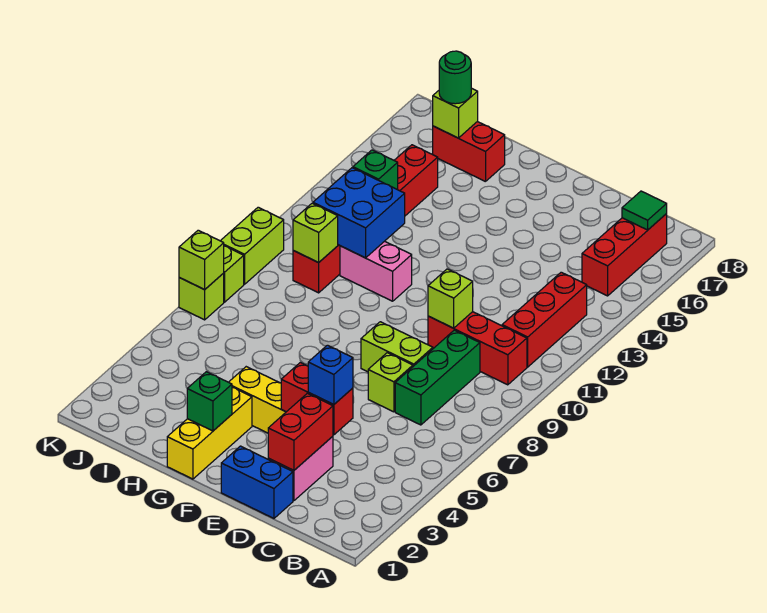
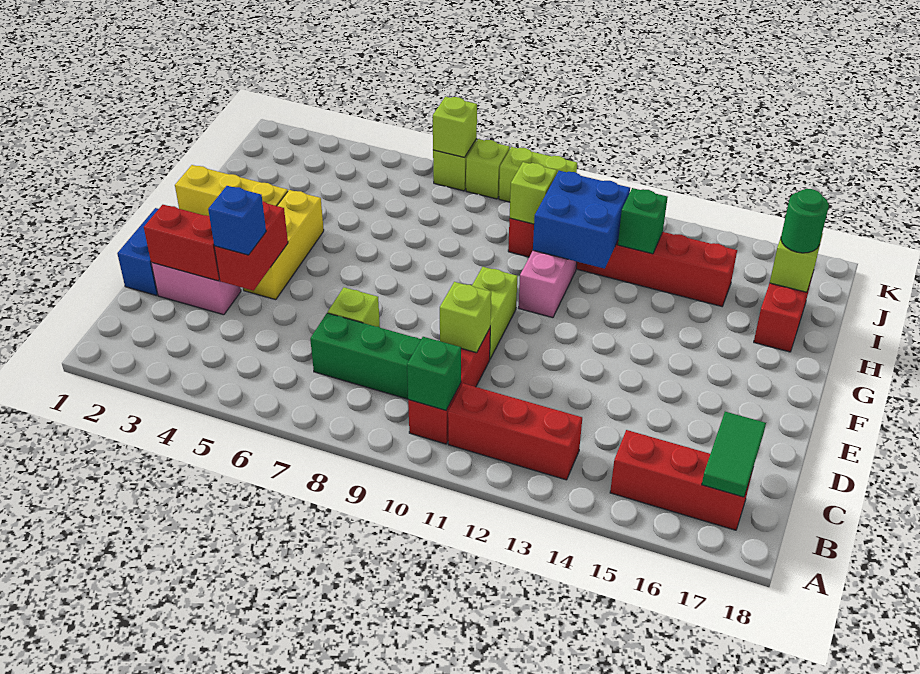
green tile B17 level 2 -> green tile B17:C17 level 2
lime brick D8:E8 level 1 -> lime brick E10:F10 level 1
green brick G2 level 2 -> green brick B10 level 2

